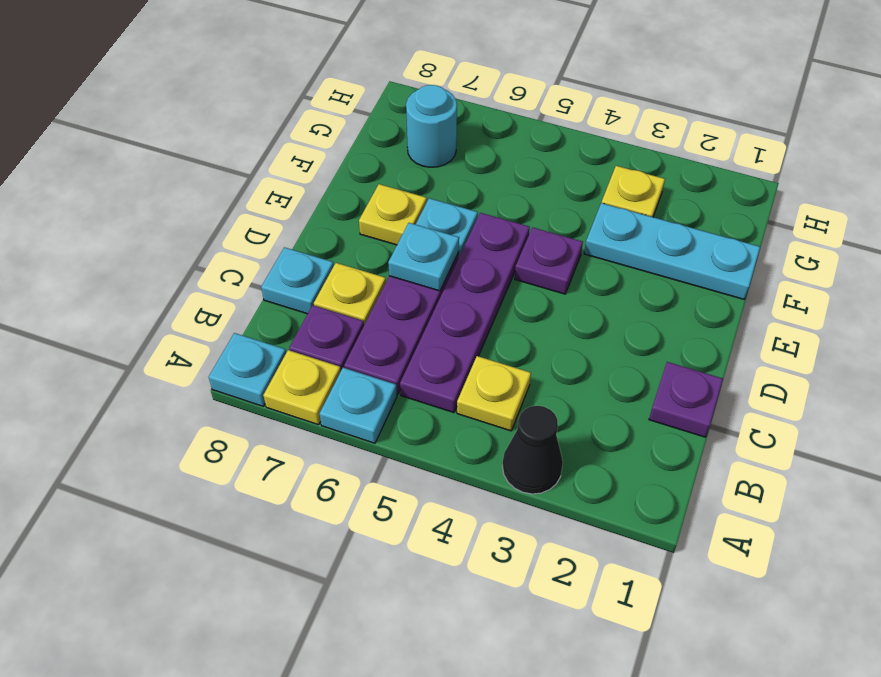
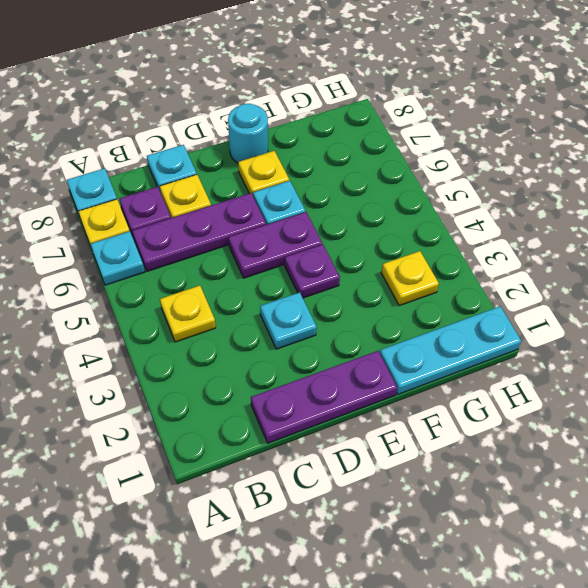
black cone A3 level 1 -> none
purple plate B5:E5 level 1 -> purple plate D5:E5 level 1
purple plate C1 level 1 -> purple plate C1:E1 level 1
cyan plate D6 level 2 -> cyan plate D3 level 1
cyan plate F1:F3 level 1 -> cyan plate F1:H1 level 1
cyan round brick G7 level 1 -> cyan round brick E8 level 1

